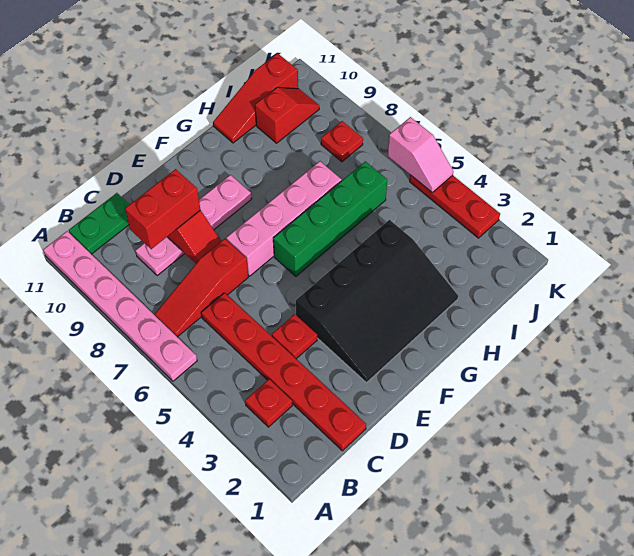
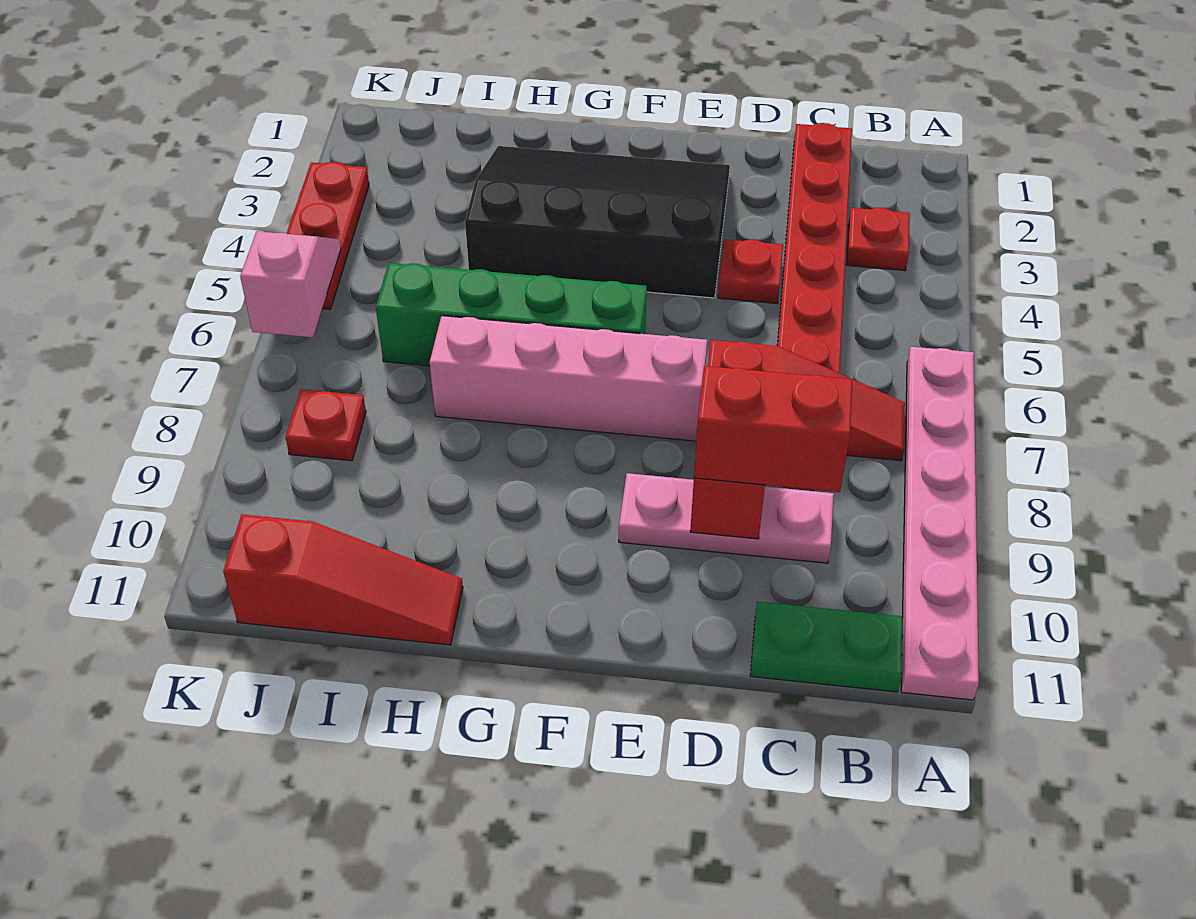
pink plate C9:F9 level 1 -> pink plate C9:E9 level 1
red slope I10:J10 level 1 top I -> none

